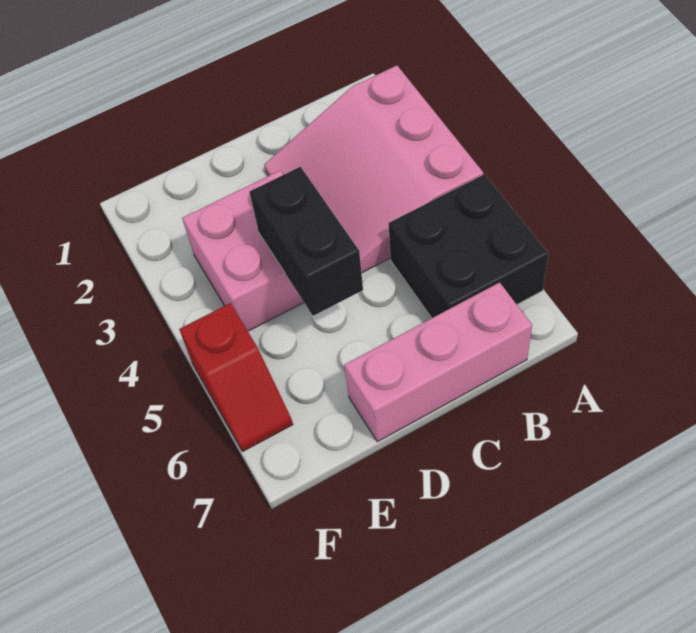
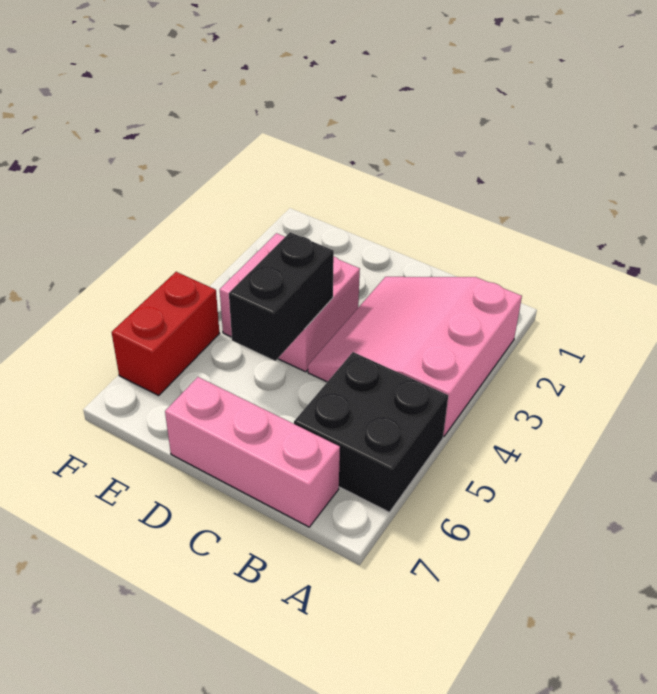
red slope F5:F6 level 1 top 5 -> red brick F5:F6 level 1

